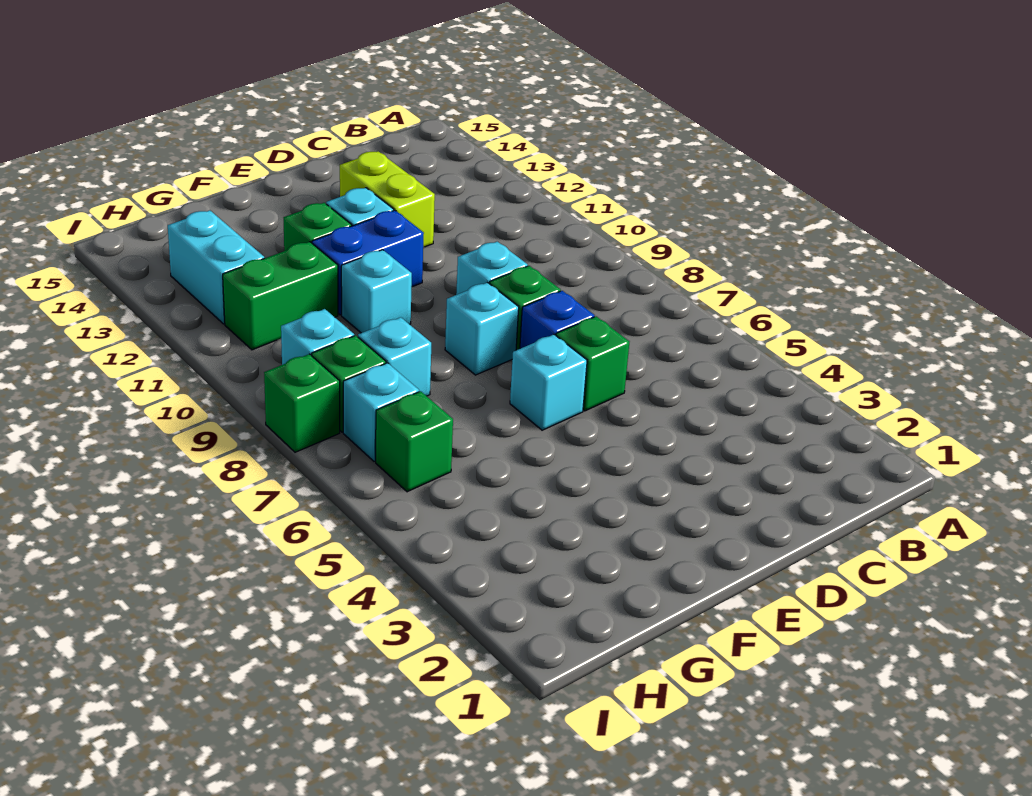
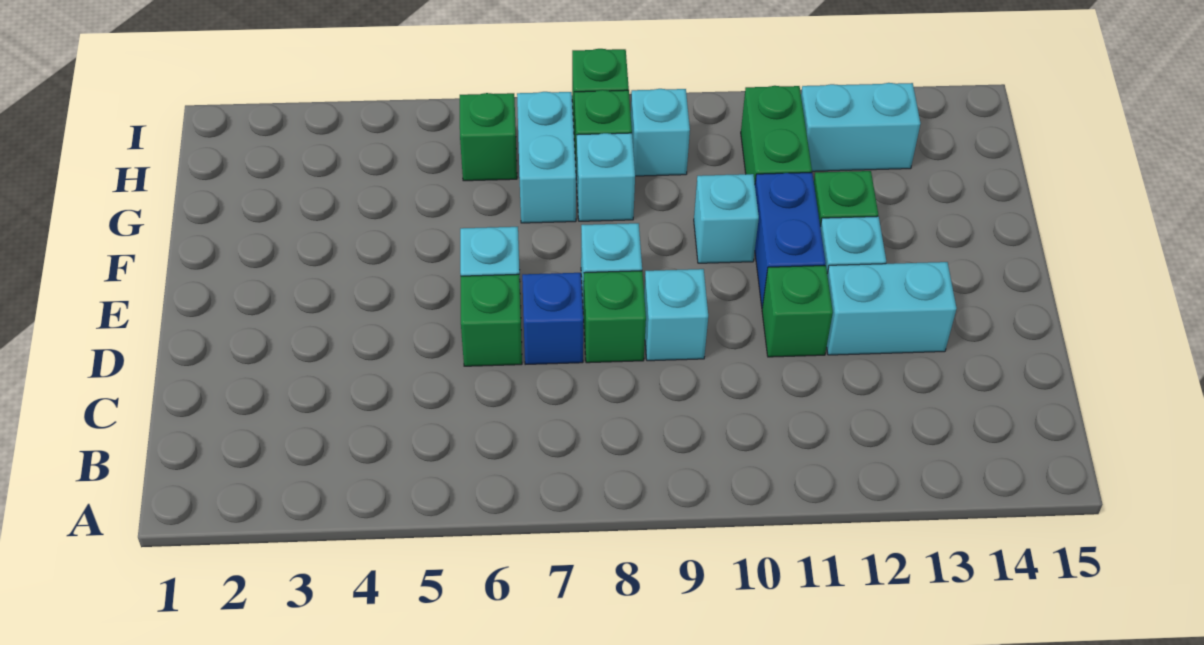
none -> green brick D11 level 1
lime brick D12:D13 level 1 -> cyan brick D12:D13 level 1
cyan brick H7 level 1 -> cyan brick G7:H7 level 1

